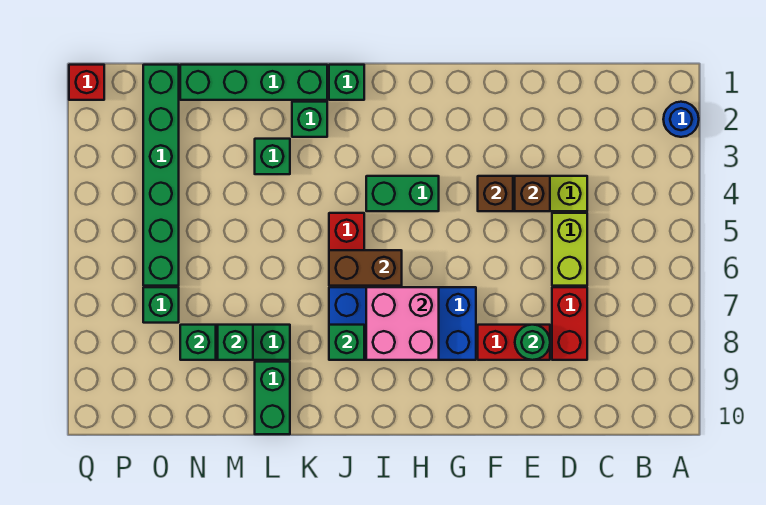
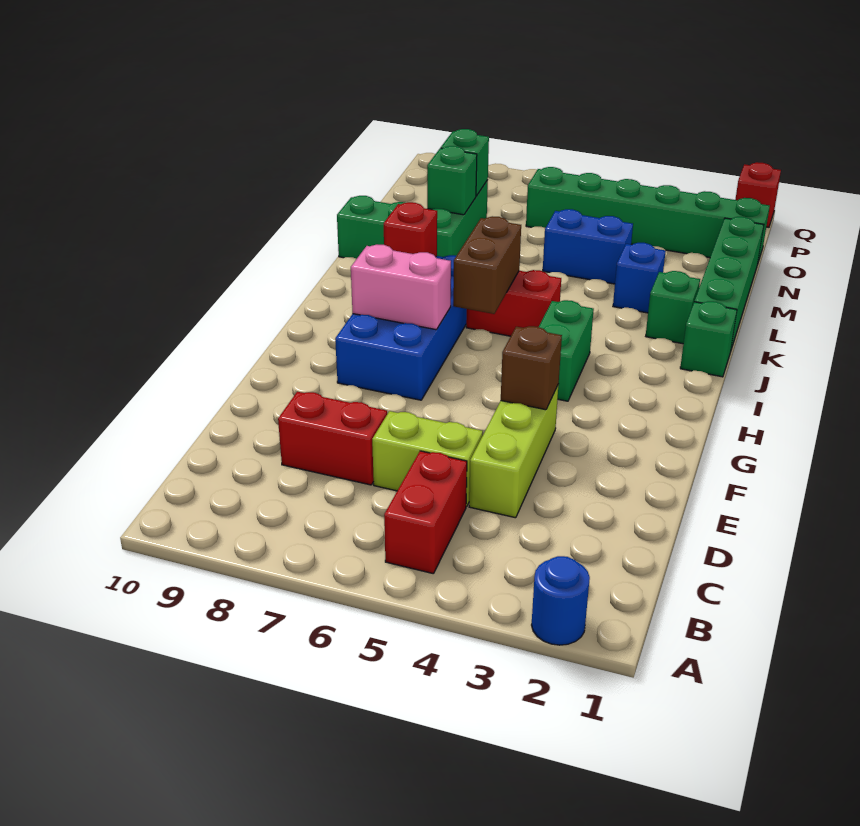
brown brick E4 level 2 -> none
red brick E8:F8 level 1 -> red brick B5:C5 level 1
green round brick E8 level 2 -> none
pink brick H7:I8 level 2 -> pink brick H7:H8 level 2
green brick J8 level 2 -> red brick J8 level 2
green brick L3 level 1 -> blue brick L3 level 1
none -> blue brick M4:M5 level 1
green brick O7 level 1 -> none

